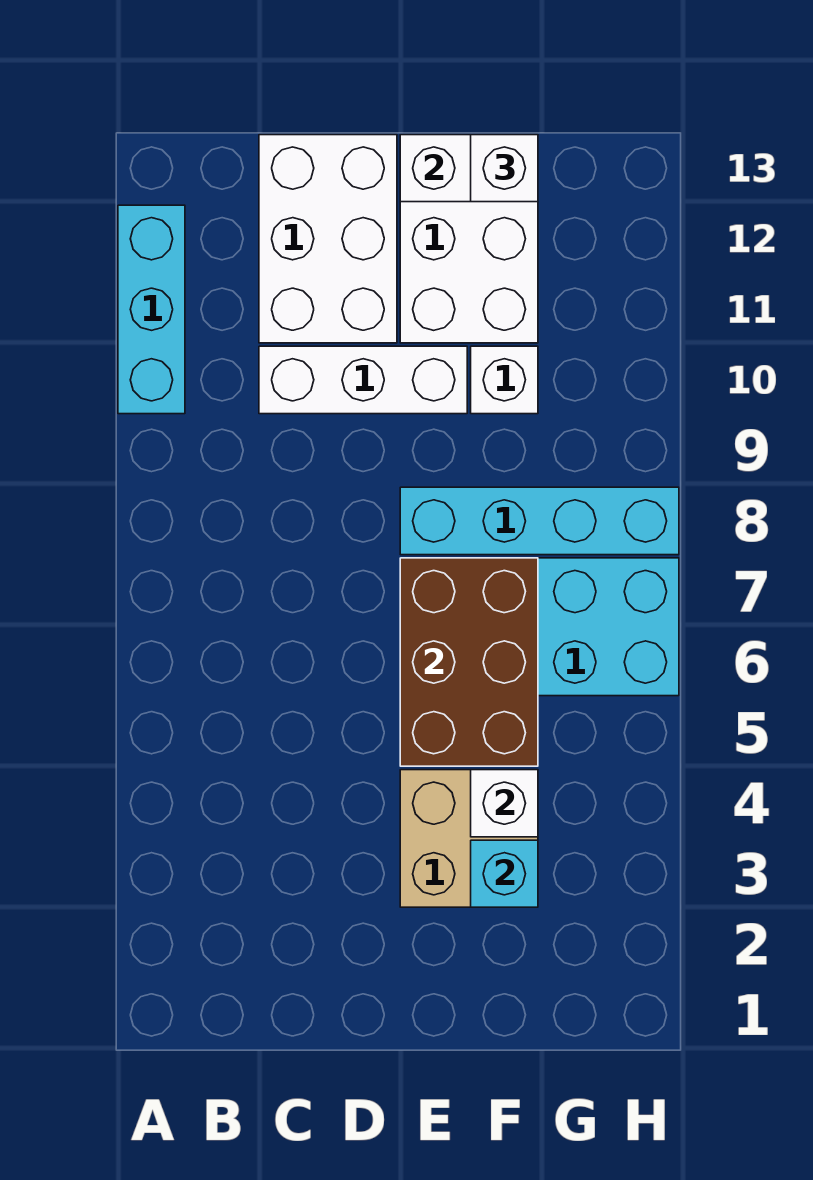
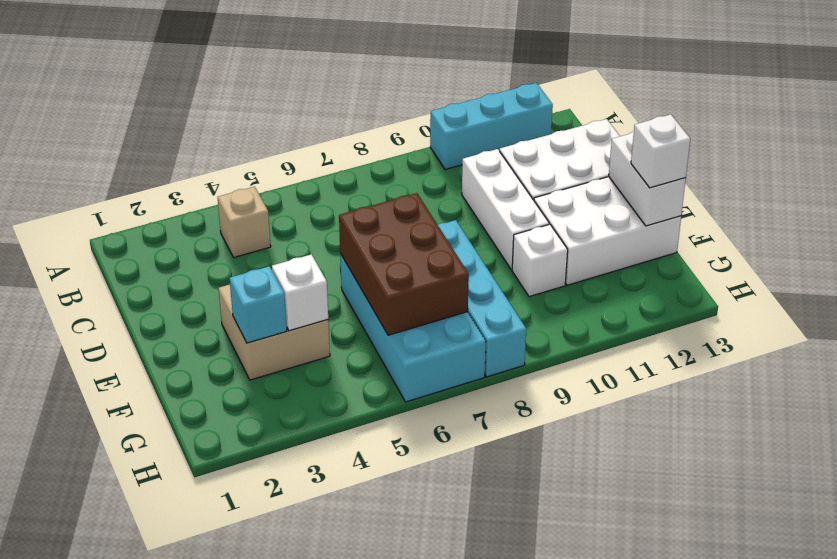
none -> tan brick B4 level 1
brown brick E5:F7 level 2 -> brown brick E6:G7 level 2

